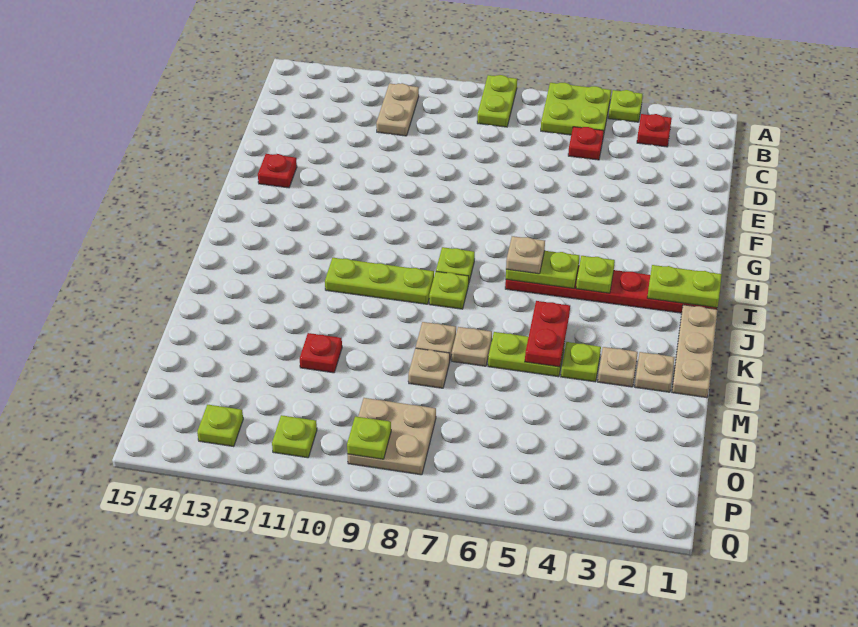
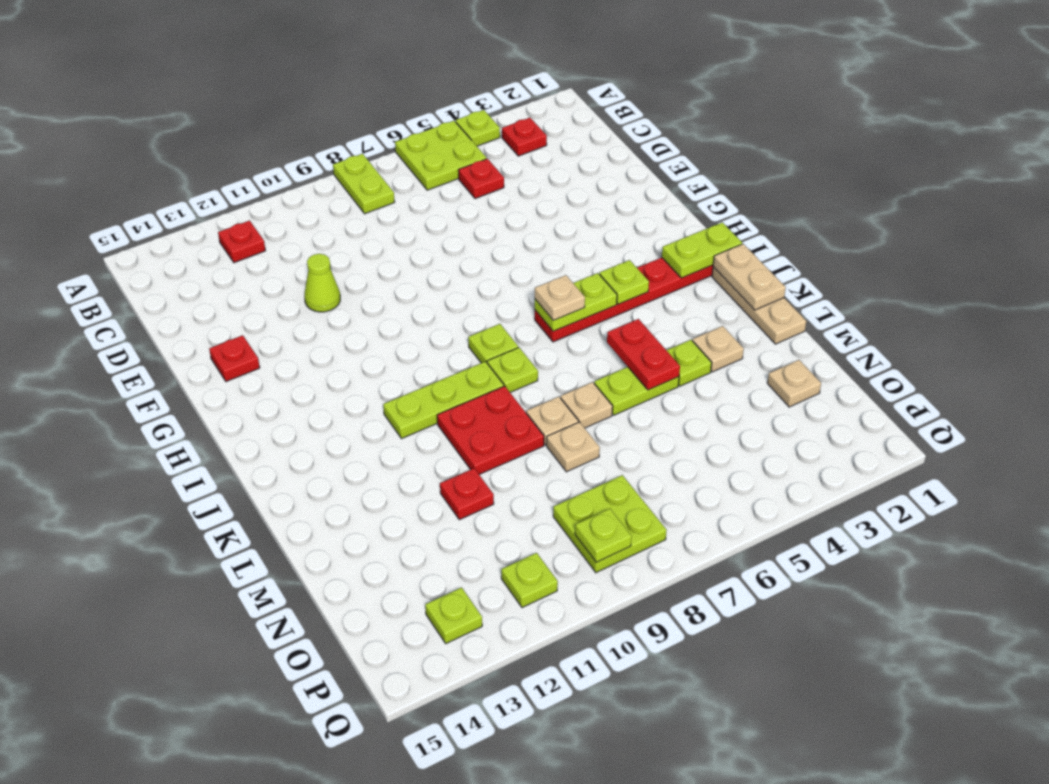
tan plate B11:C11 level 1 -> tan plate J1:K1 level 2
none -> red plate B12 level 1
none -> lime cone E11 level 1
none -> red plate K9:L10 level 1
tan plate L2 level 1 -> tan plate N2 level 1
tan plate O8:P9 level 1 -> lime plate O8:P9 level 1

